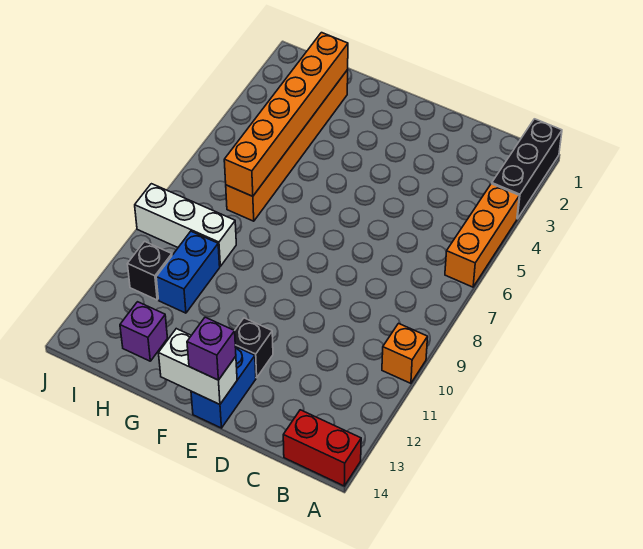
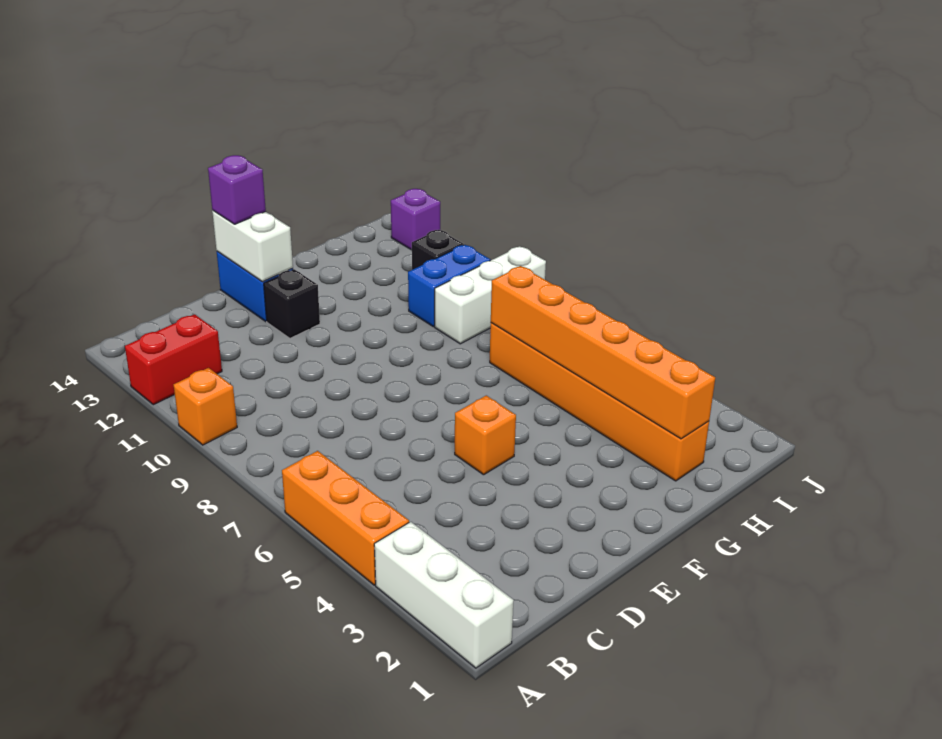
black brick A1:A3 level 1 -> white brick A1:A3 level 1
red brick A14:B14 level 1 -> red brick A12:B12 level 1
none -> orange brick E5 level 1
white brick E14:F14 level 2 -> white brick E13:E14 level 2
blue brick H10:H11 level 1 -> blue brick H10:I10 level 1
purple brick H13 level 1 -> purple brick J13 level 1

